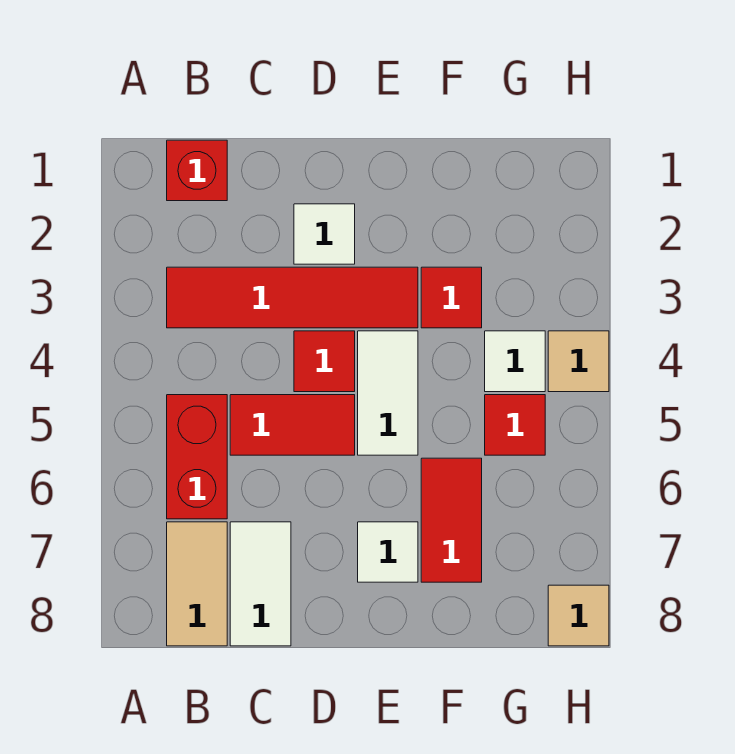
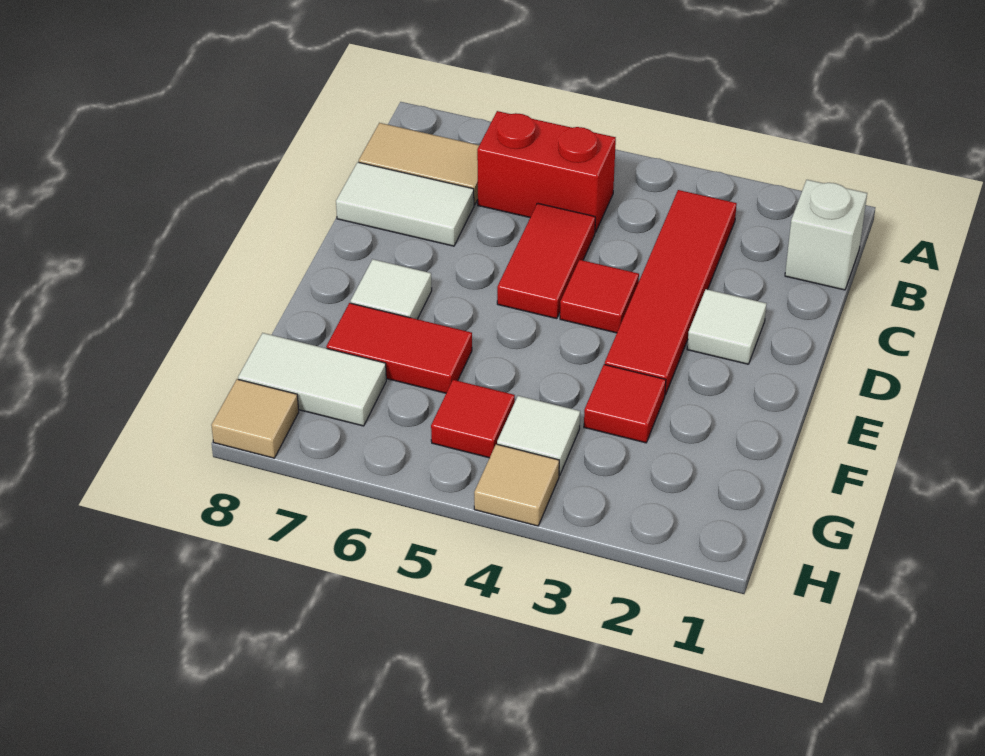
red brick B1 level 1 -> white brick B1 level 1
white tile E4:E5 level 1 -> white tile G7:G8 level 1

